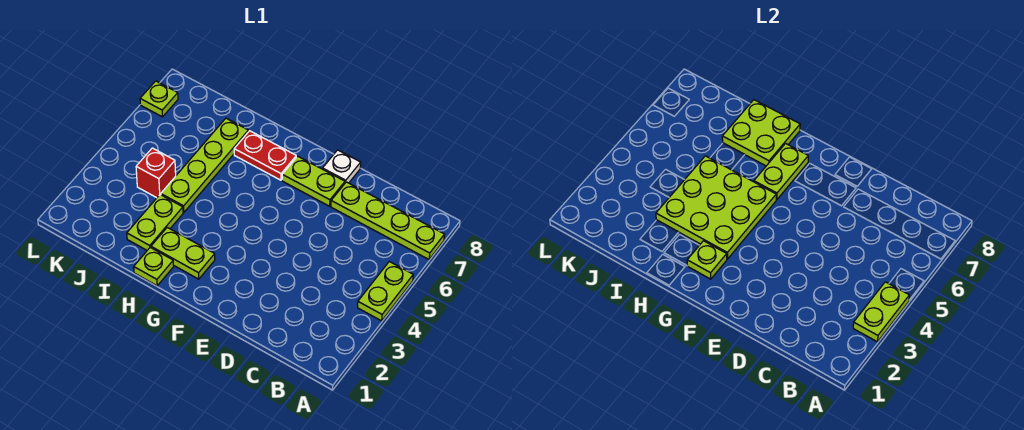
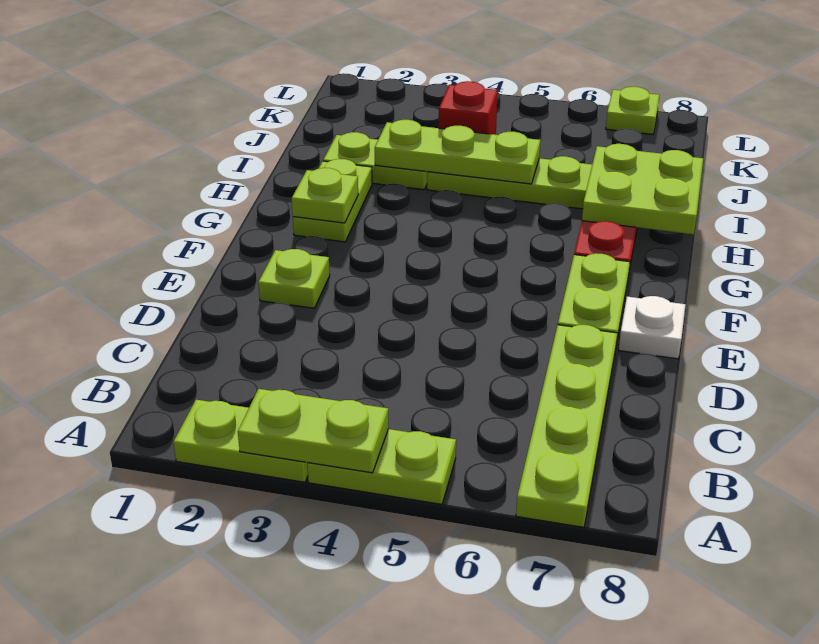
lime plate G3:I5 level 2 -> lime plate I3:I5 level 2
lime plate G6:G7 level 2 -> lime plate A2:A3 level 1
lime plate H1 level 1 -> lime plate E2 level 1

